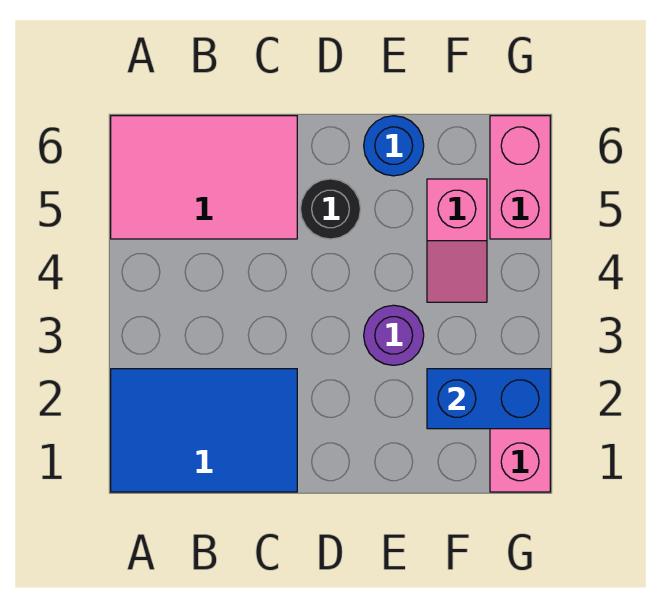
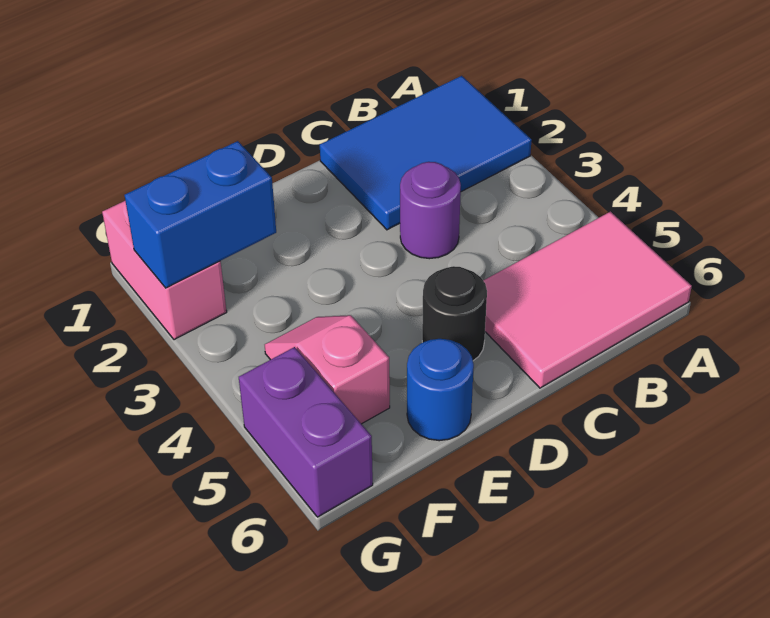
purple round brick E3 level 1 -> purple round brick C3 level 1
pink brick G5:G6 level 1 -> purple brick G5:G6 level 1

